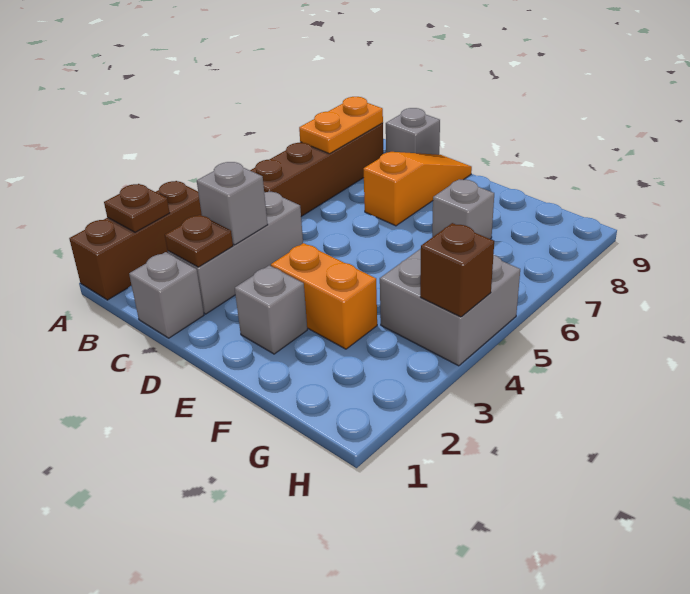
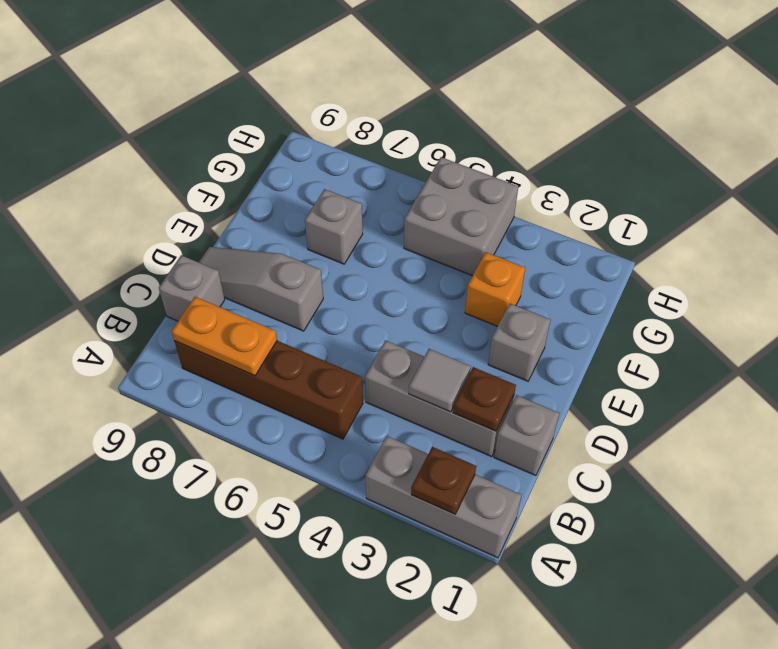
brown brick A1:A3 level 1 -> grey brick A1:A3 level 1
grey brick C3 level 2 -> grey tile C3 level 2
orange slope D7:D9 level 1 top 7 -> grey slope D7:D9 level 1 top 7
orange brick E3:F3 level 1 -> orange brick F3 level 1
brown brick H4 level 2 -> none

